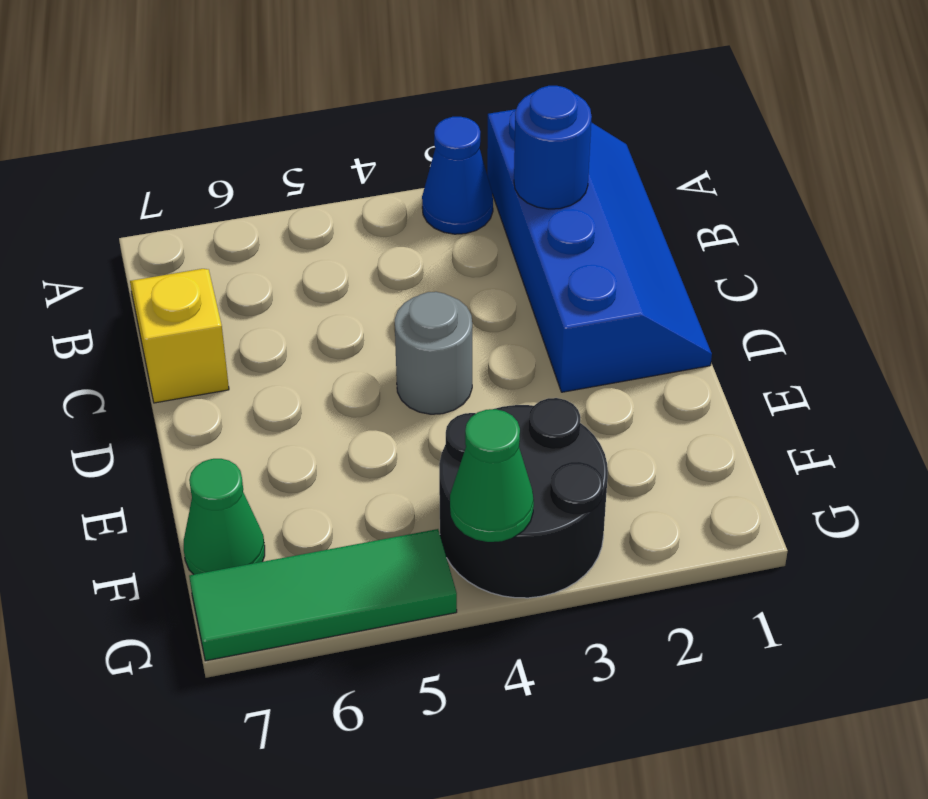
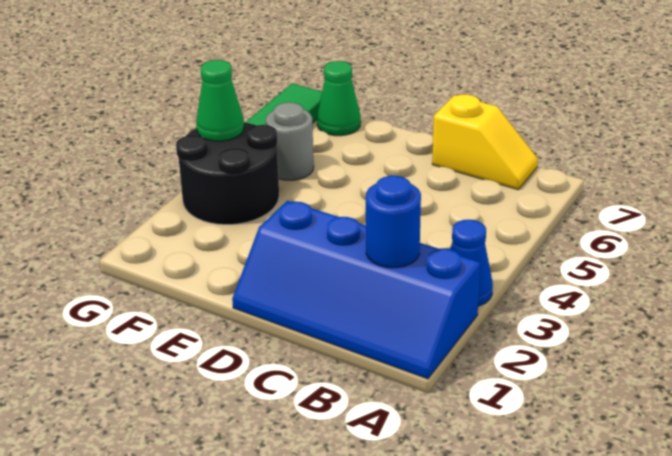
grey round brick D4 level 1 -> grey round brick F5 level 1

